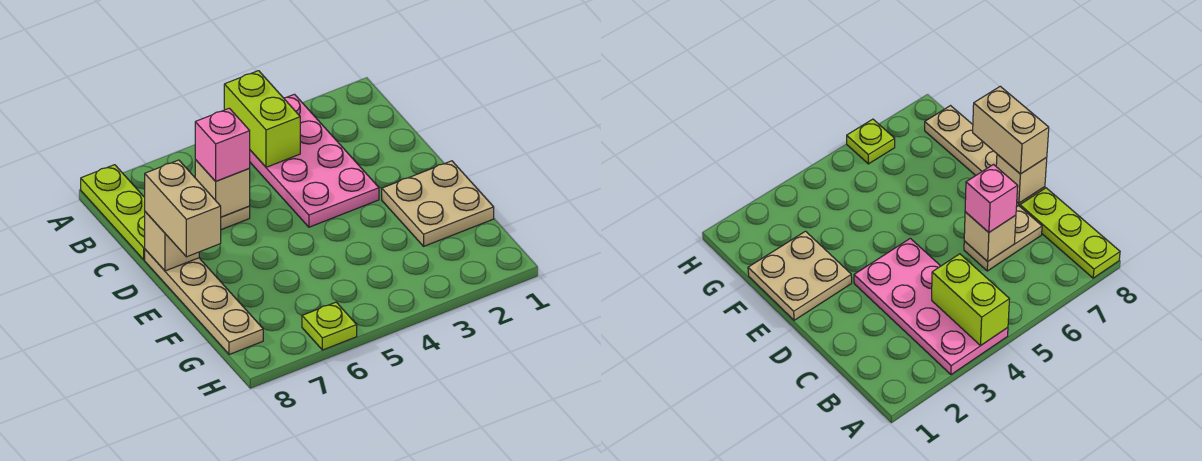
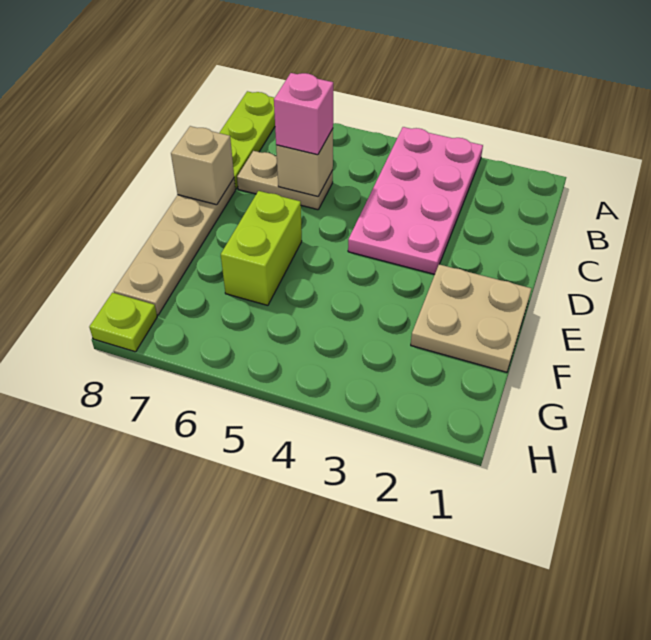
lime brick A4:B4 level 2 -> lime brick E6:F6 level 1
tan brick D8:E8 level 3 -> none
lime plate H6 level 1 -> lime plate H8 level 1

